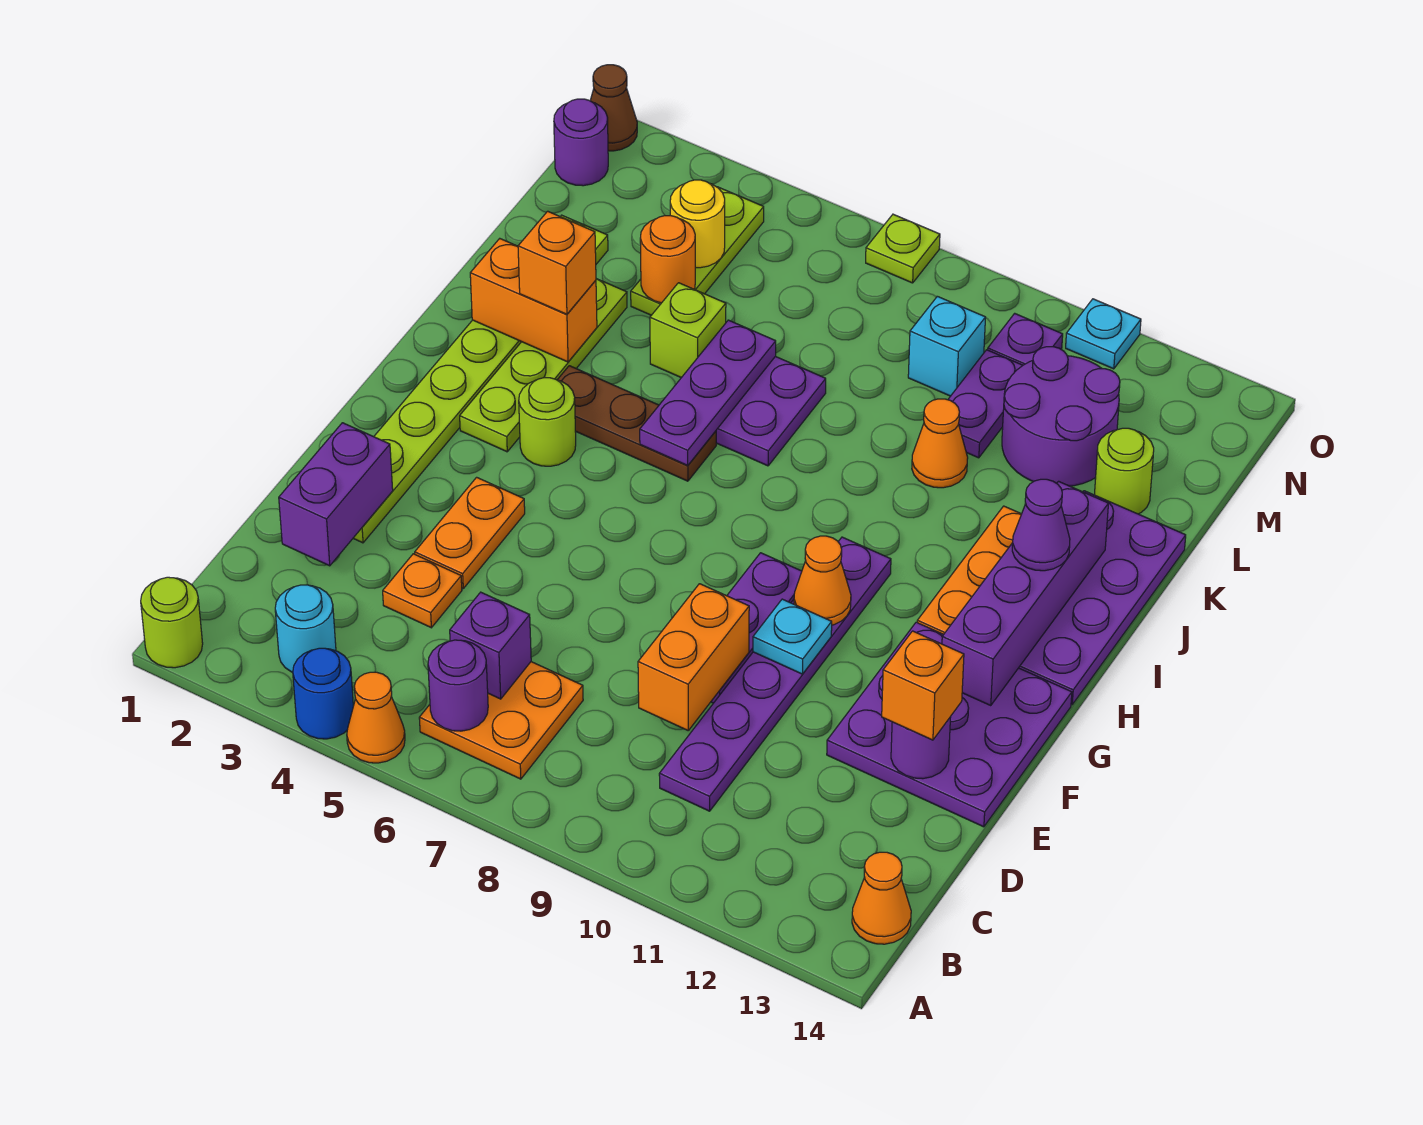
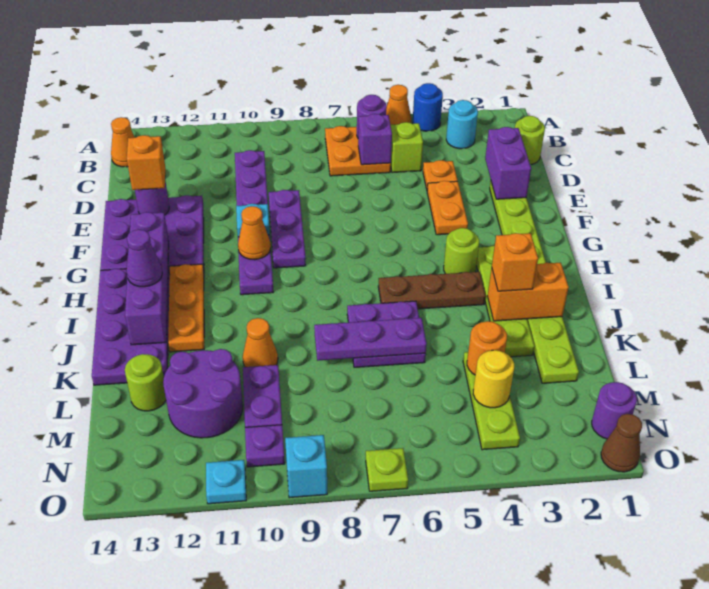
lime round brick A1 level 1 -> lime round brick C1 level 1
orange brick D9:E9 level 2 -> none
purple plate I6:K6 level 2 -> purple plate K6:K8 level 2
lime brick K5 level 1 -> lime brick C5 level 1
cyan brick M9 level 1 -> cyan brick O9 level 1

